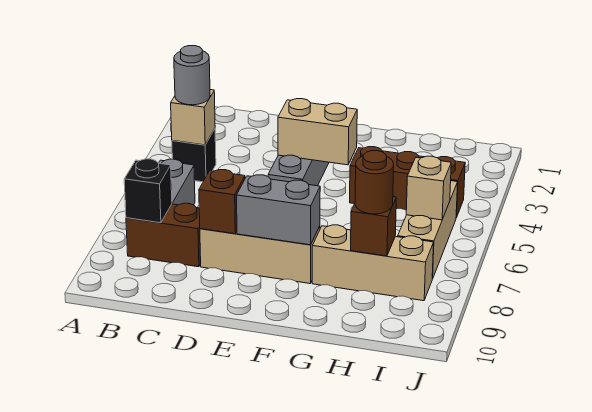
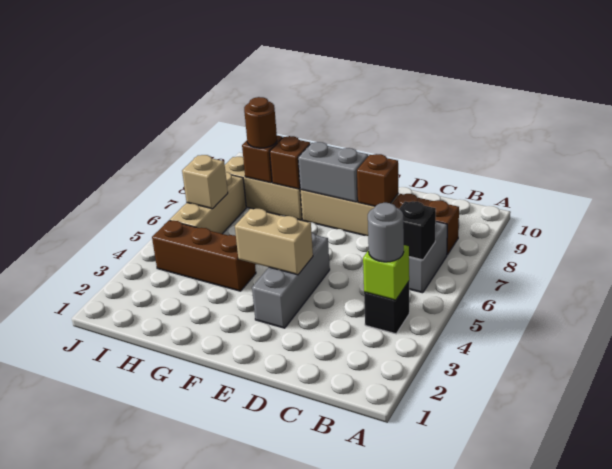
tan brick B4 level 2 -> lime brick B4 level 2
black brick B8 level 2 -> black brick B6 level 2
none -> brown brick G8 level 2

